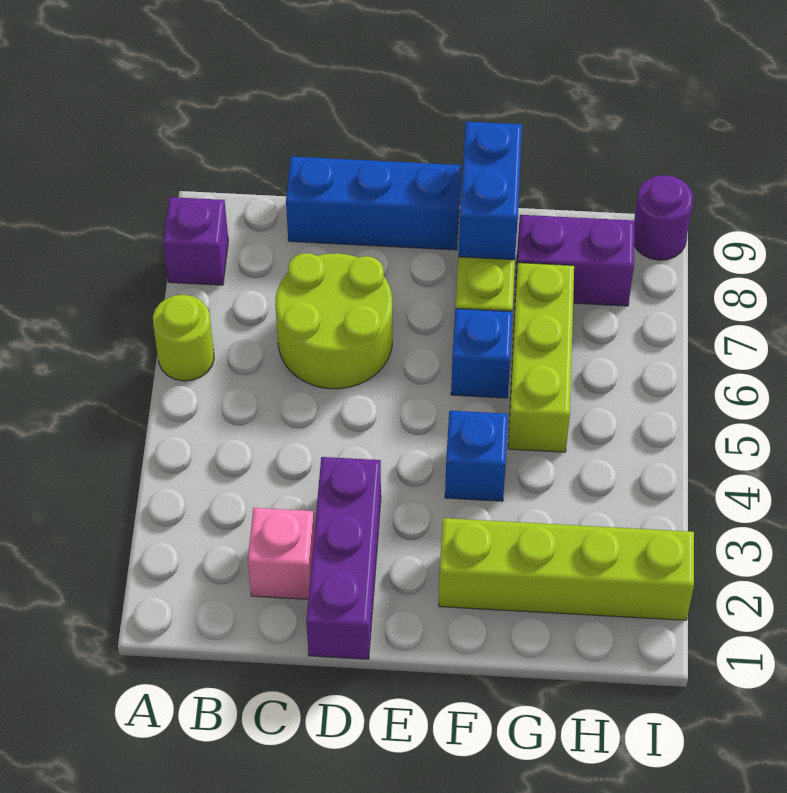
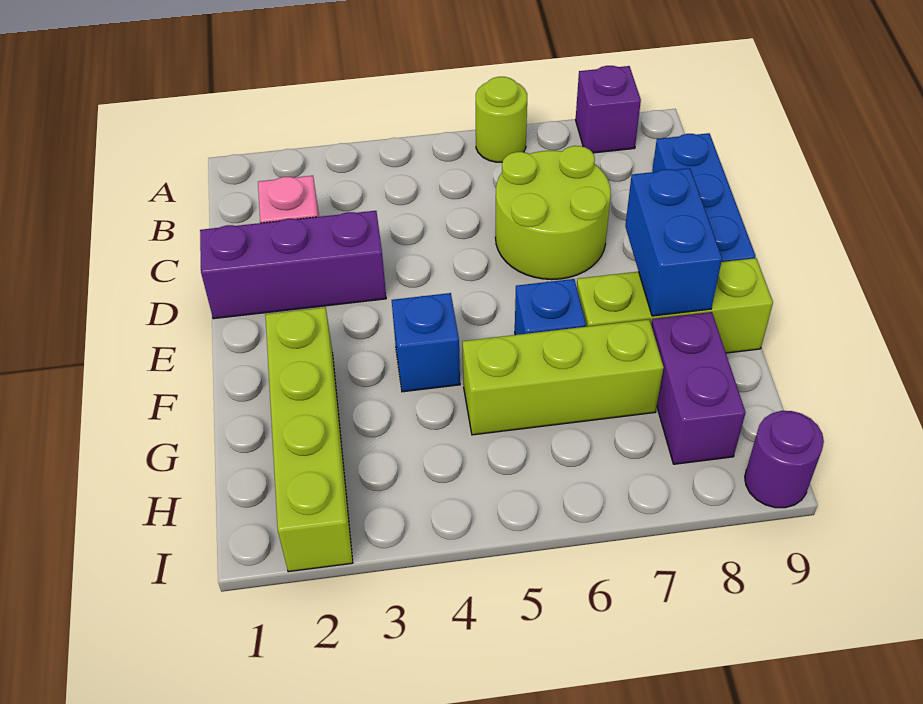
blue brick F8:F9 level 2 -> blue brick E8:F8 level 2

